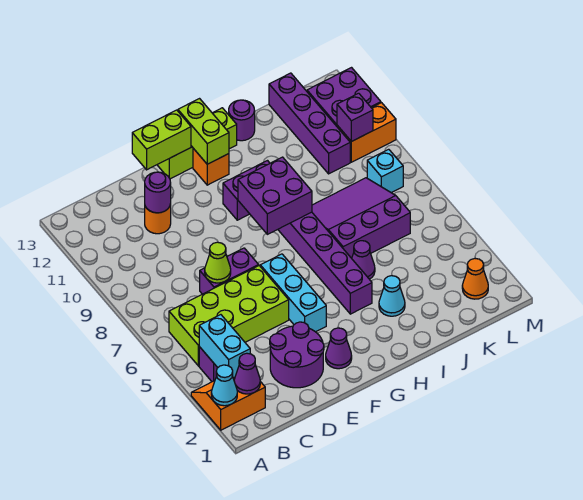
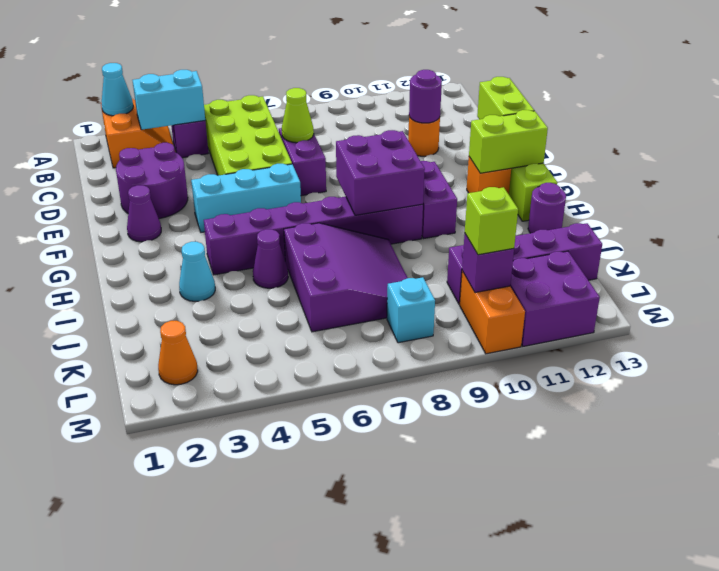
purple cone B2 level 2 -> none
none -> lime brick L10 level 3

